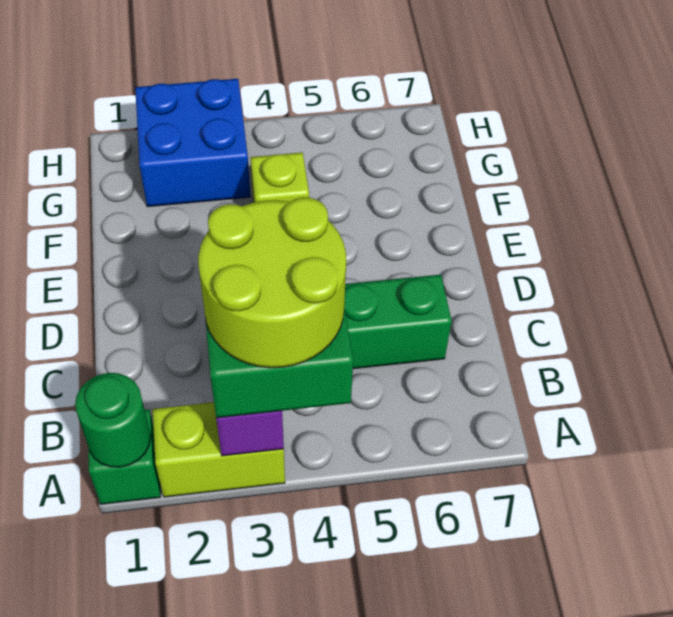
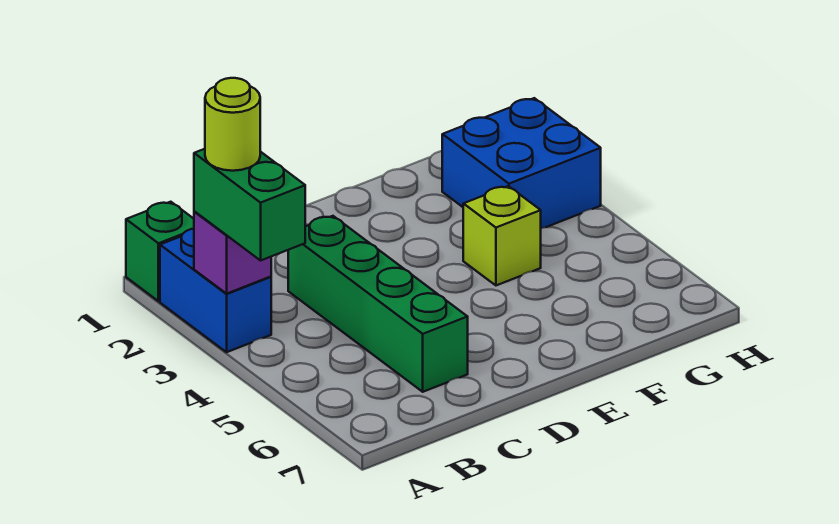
green round brick A1 level 2 -> none
lime brick A2:A3 level 1 -> blue brick A2:A3 level 1
lime round brick A3:B4 level 4 -> lime round brick A3 level 4

